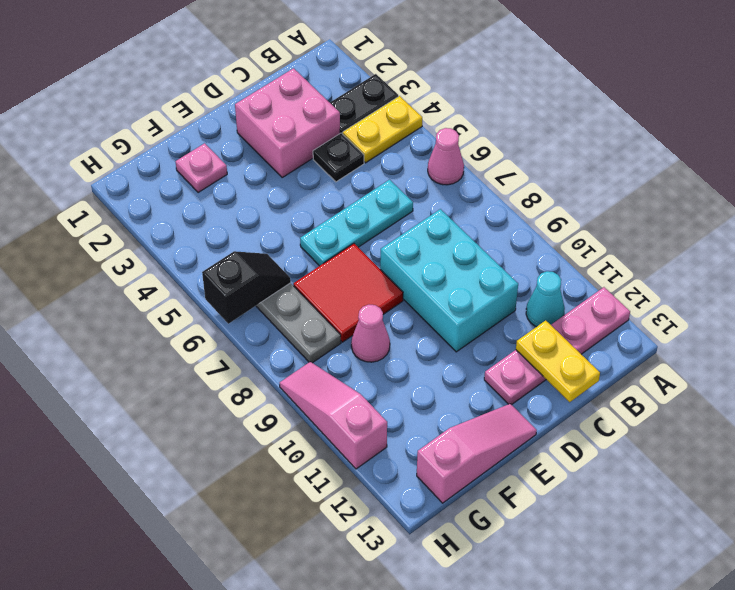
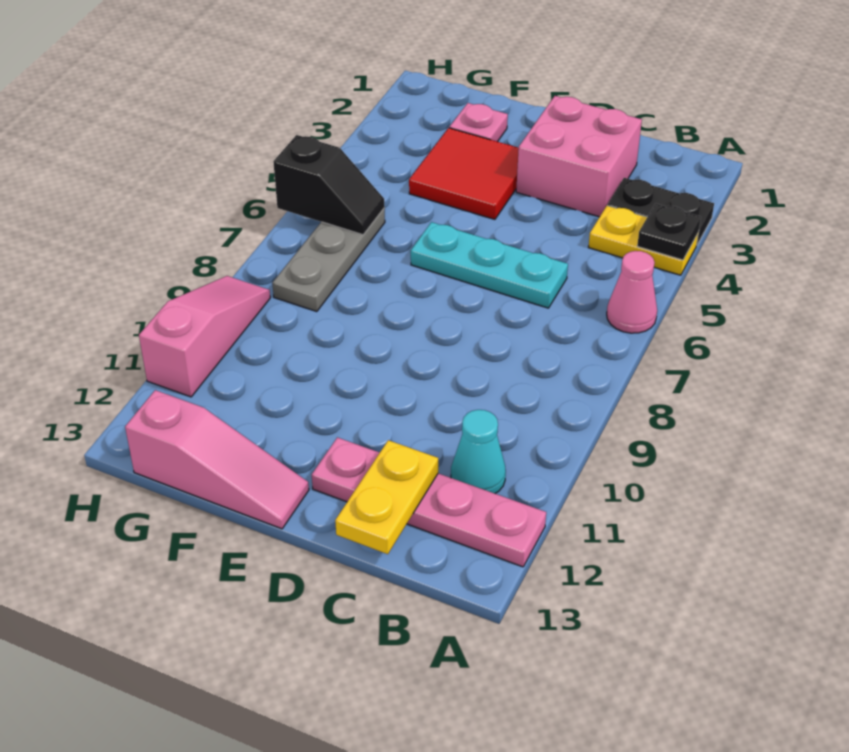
black plate C4 level 1 -> black plate A4 level 2
cyan brick C8:D10 level 1 -> none
red tile E7:F8 level 1 -> red tile E3:F4 level 1
pink cone F9 level 1 -> none

